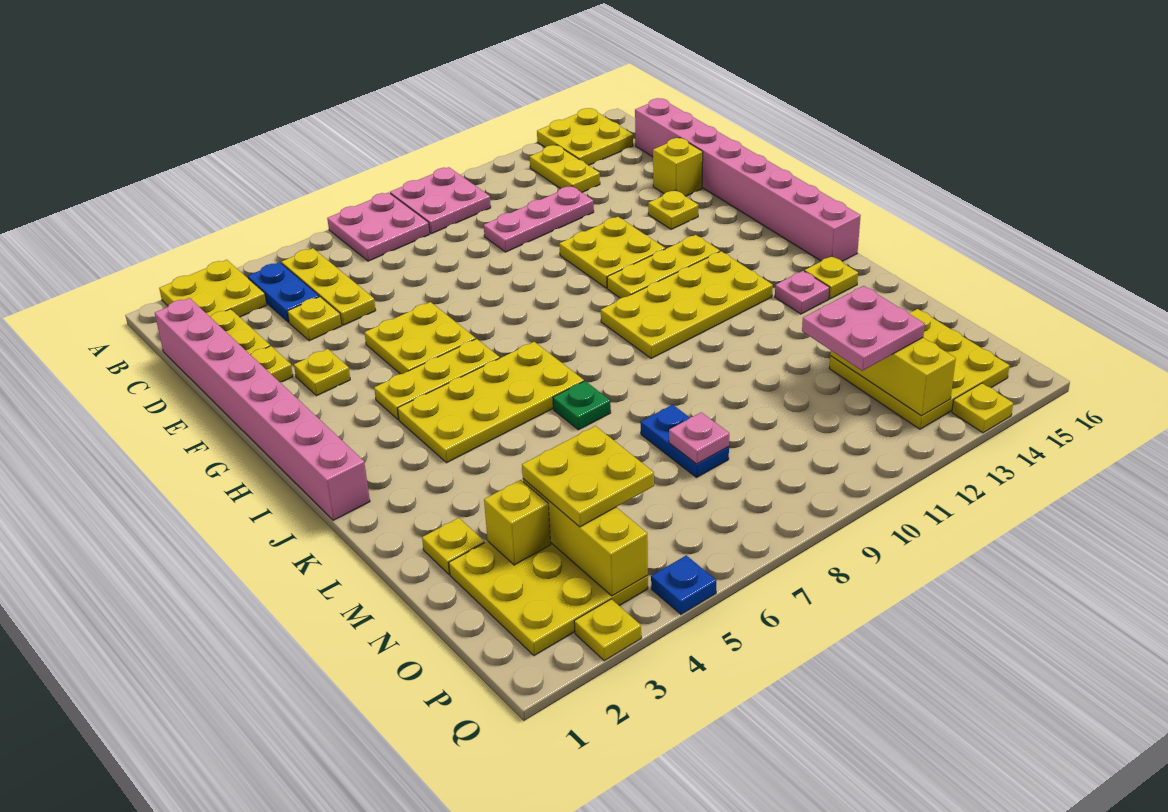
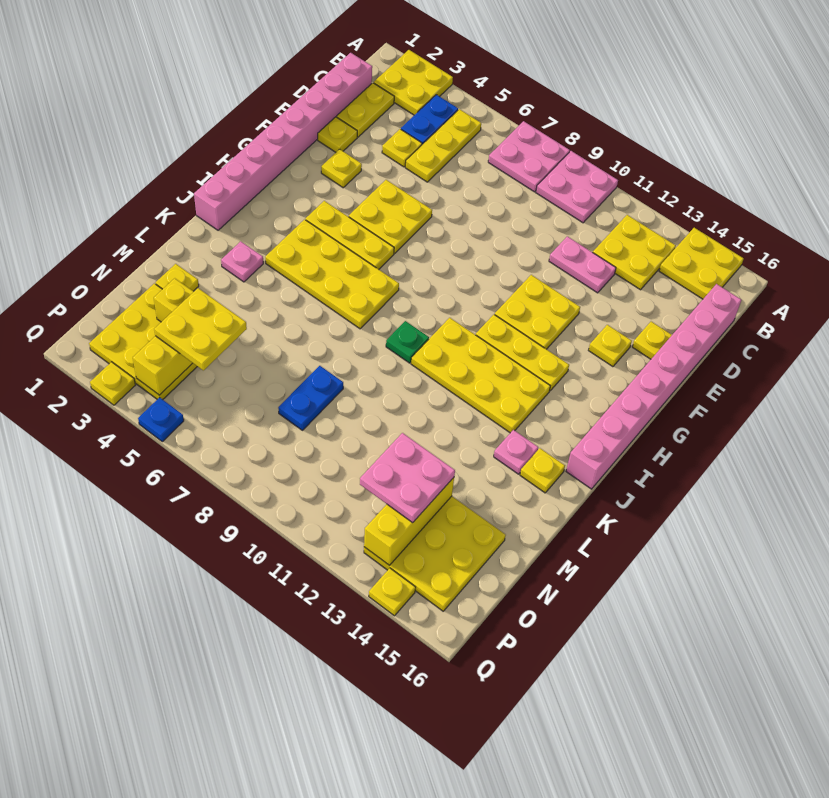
yellow plate B13:C13 level 1 -> yellow plate B12:C13 level 1
pink plate D10:D12 level 1 -> pink plate D11:D12 level 1
yellow brick E15 level 1 -> yellow plate E15 level 1
green plate K7 level 1 -> green plate J9 level 1
pink plate N8 level 2 -> pink plate K3 level 1

